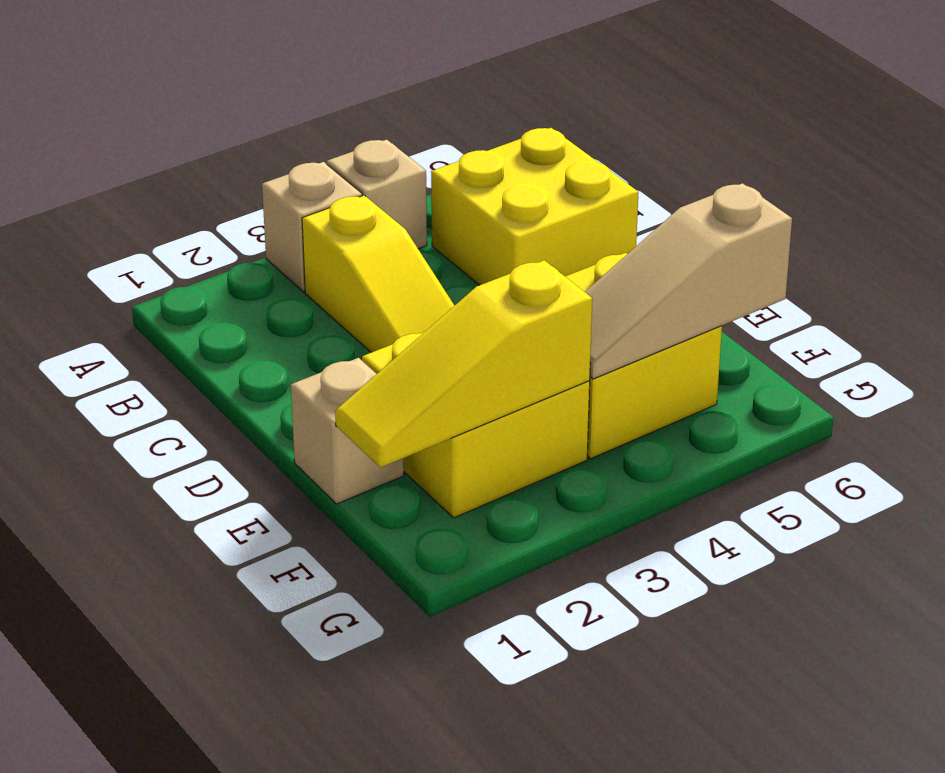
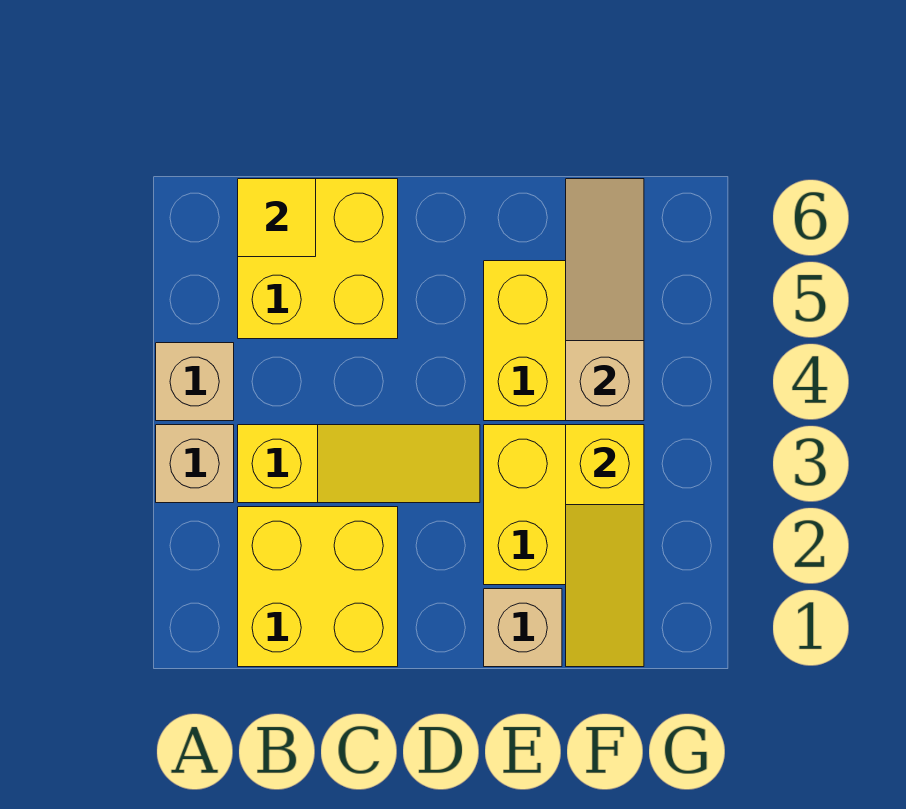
none -> yellow brick B1:C2 level 1
none -> yellow tile B6 level 2
tan slope F4:F6 level 2 top 6 -> tan slope F4:F6 level 2 top 4

